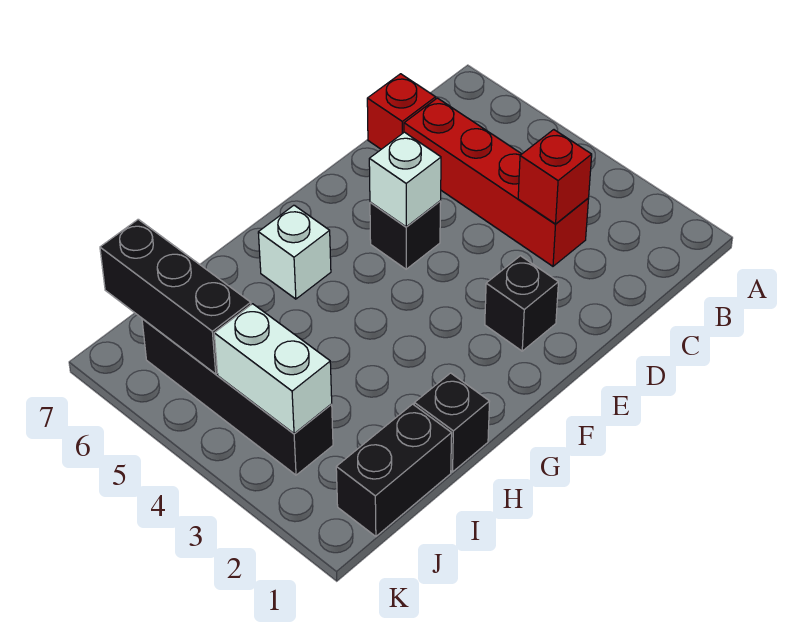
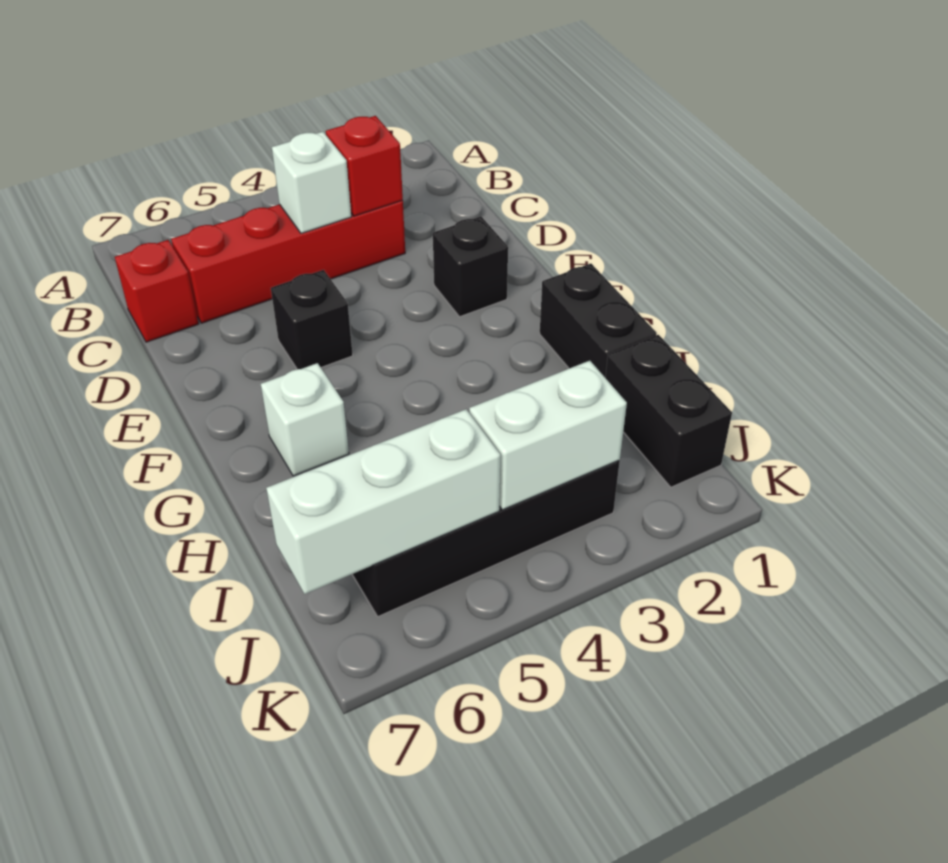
white brick E5 level 2 -> white brick C4 level 2
black brick H1 level 1 -> black brick G1:H1 level 1
black brick J5:J7 level 2 -> white brick J5:J7 level 2

